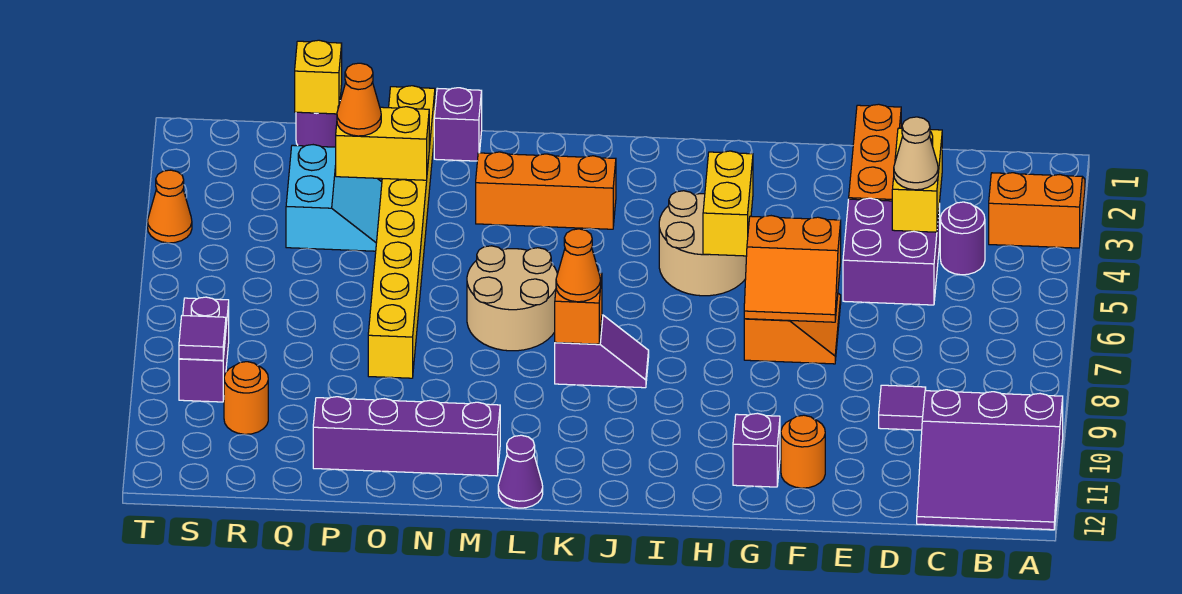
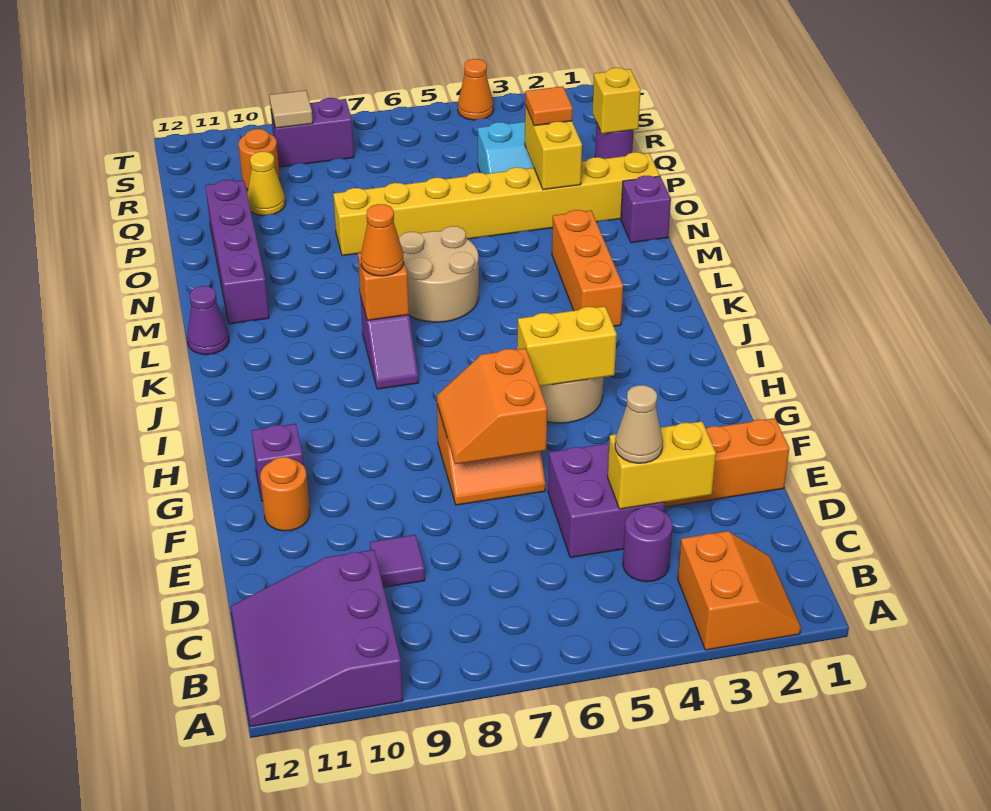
orange cone P3 level 3 -> orange tile P3 level 3
none -> yellow cone Q10 level 1
purple tile S9 level 2 -> tan tile S9 level 2

